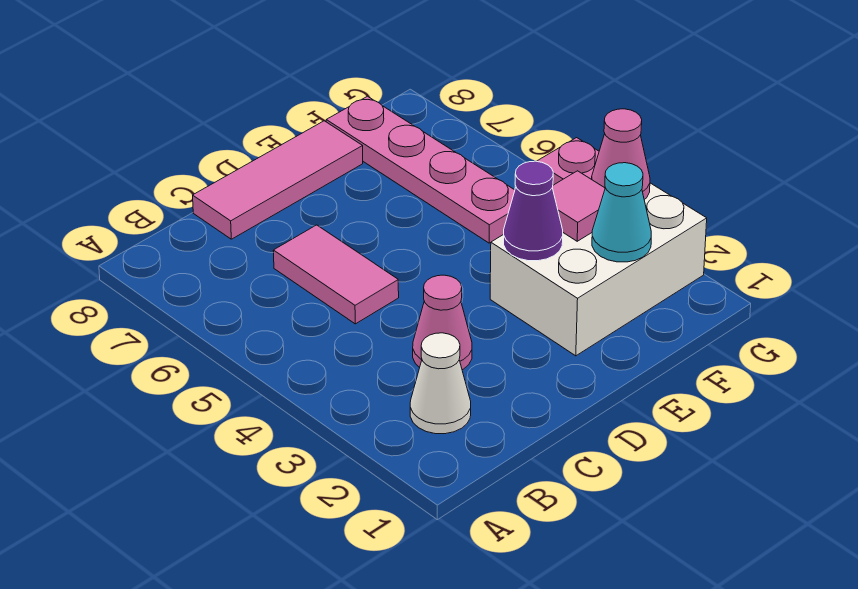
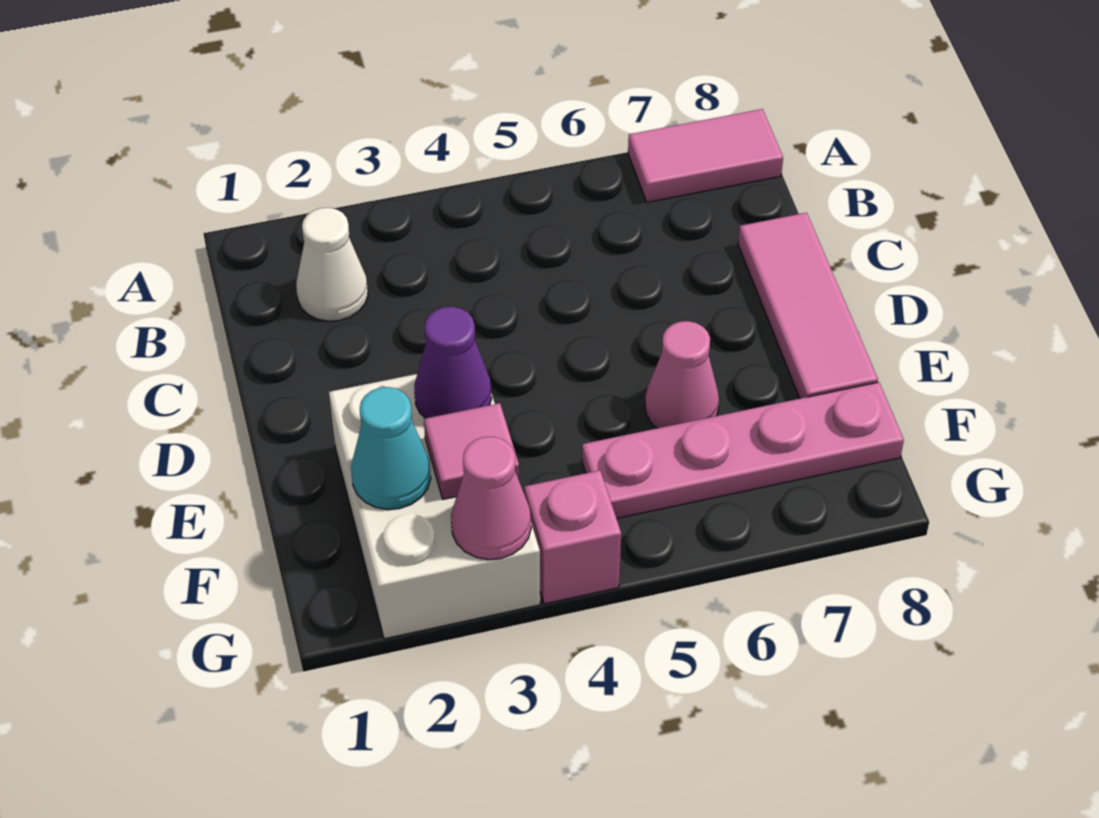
pink cone C3 level 1 -> pink cone E6 level 1
pink tile C5:C6 level 1 -> pink tile A7:A8 level 1

